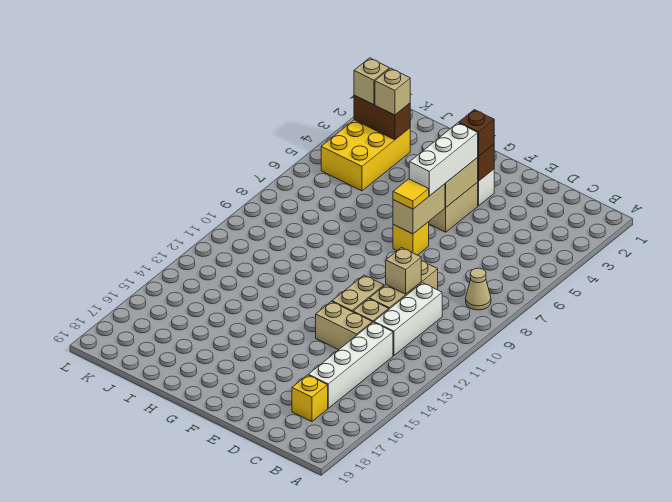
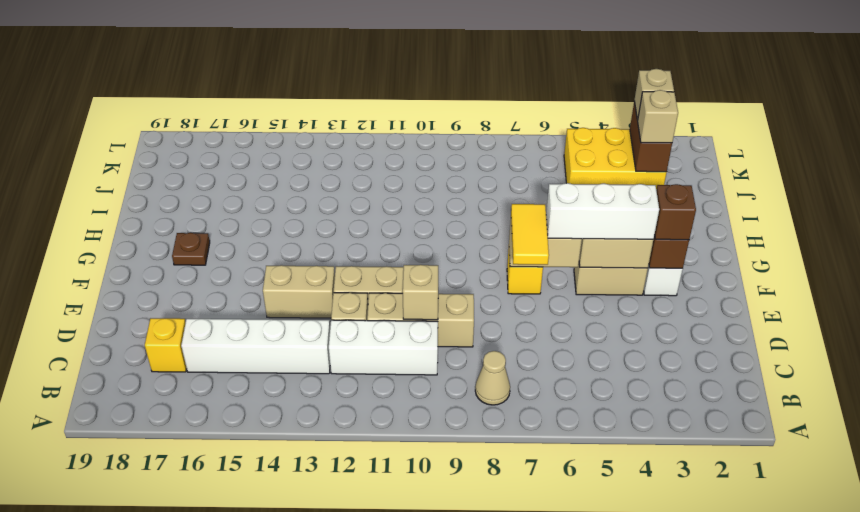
tan brick D13:E13 level 1 -> tan brick E13:E14 level 1
yellow tile F7 level 3 -> yellow tile E7:F7 level 3
none -> brown plate G17 level 1

